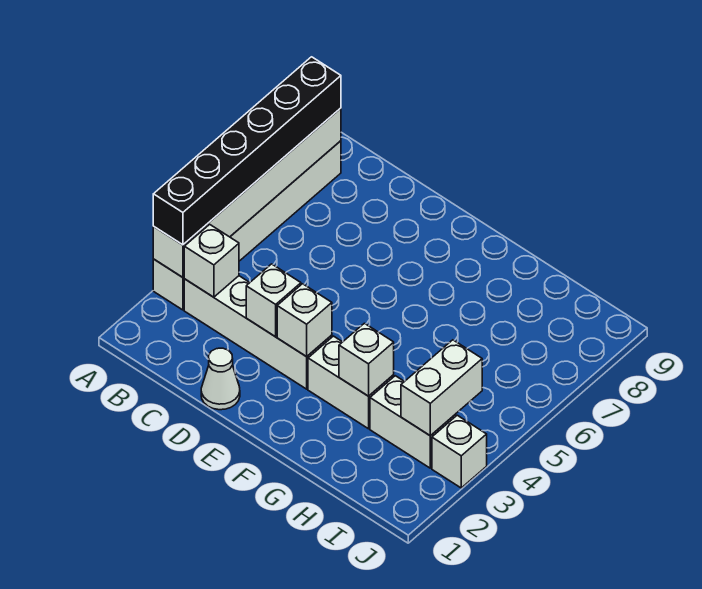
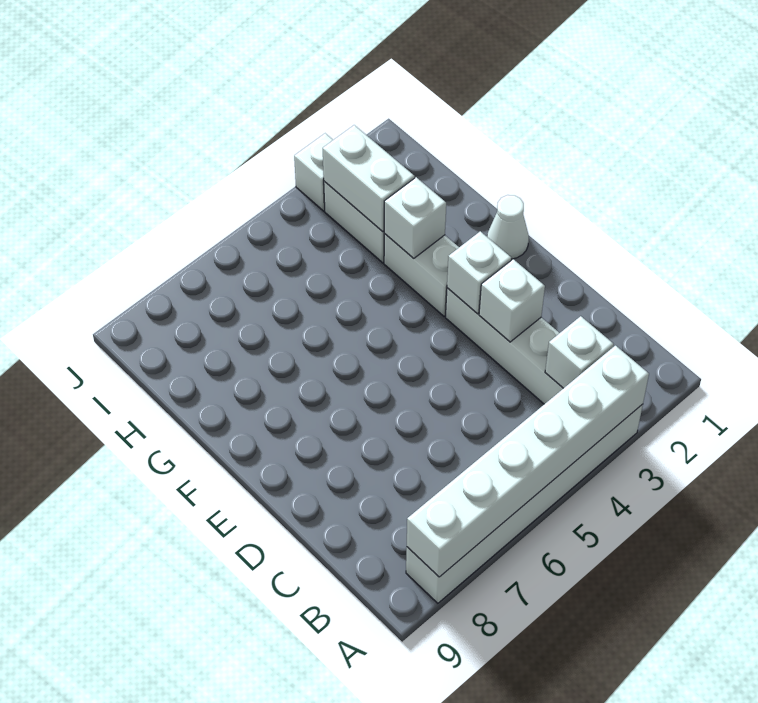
black brick A3:A8 level 3 -> none
white cone D1 level 1 -> white cone F1 level 1
white brick I3:I4 level 2 -> white brick H3:I3 level 2

